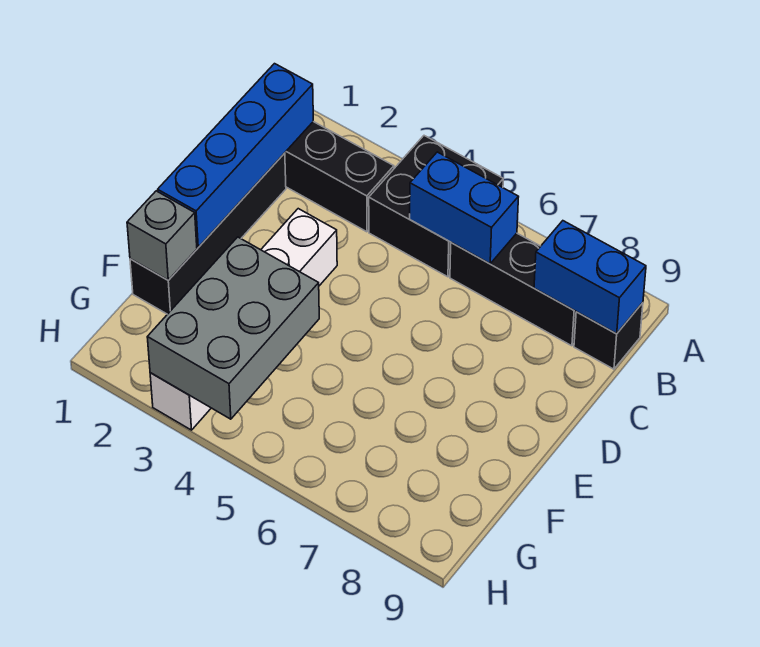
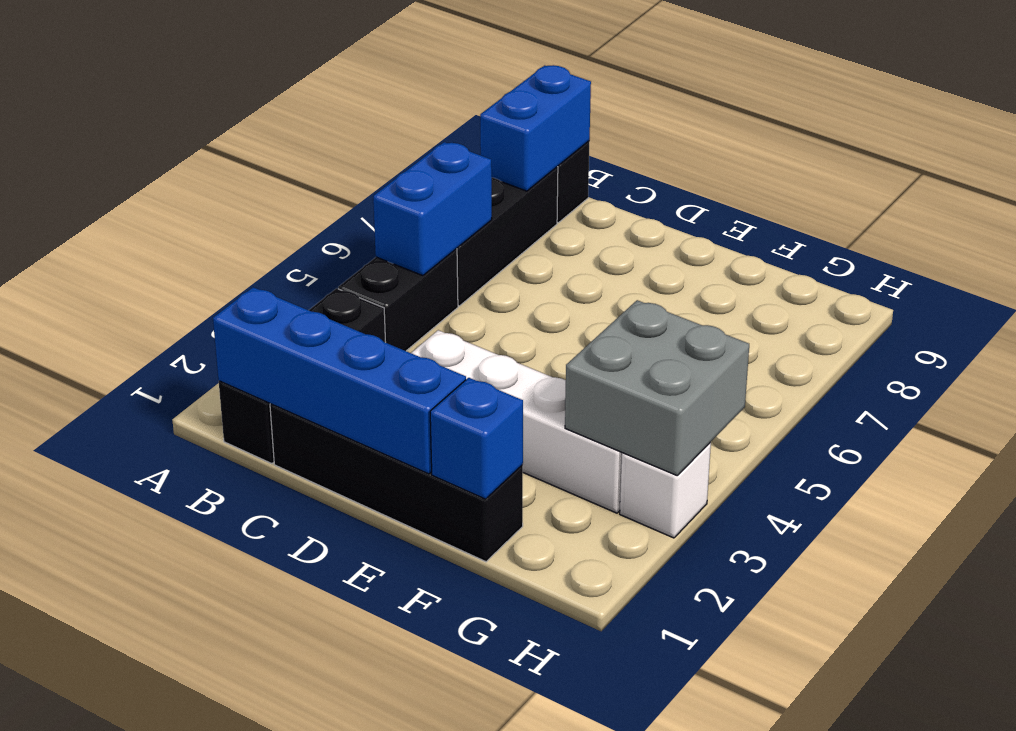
black brick A4:B5 level 1 -> black brick B4:B5 level 1
grey brick F1 level 2 -> blue brick F1 level 2
grey brick F3:H4 level 2 -> grey brick G3:H4 level 2

